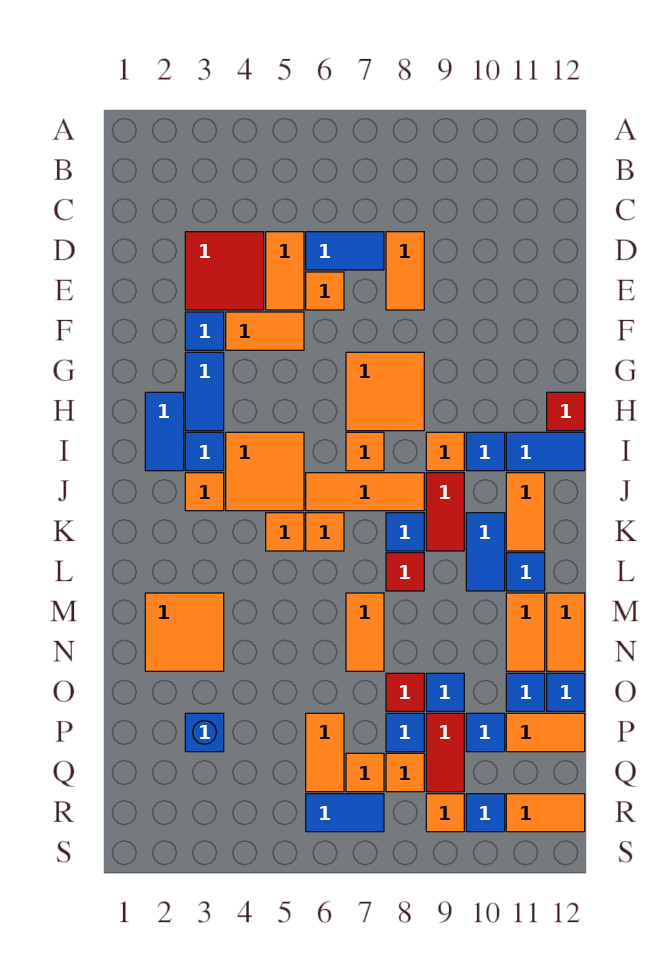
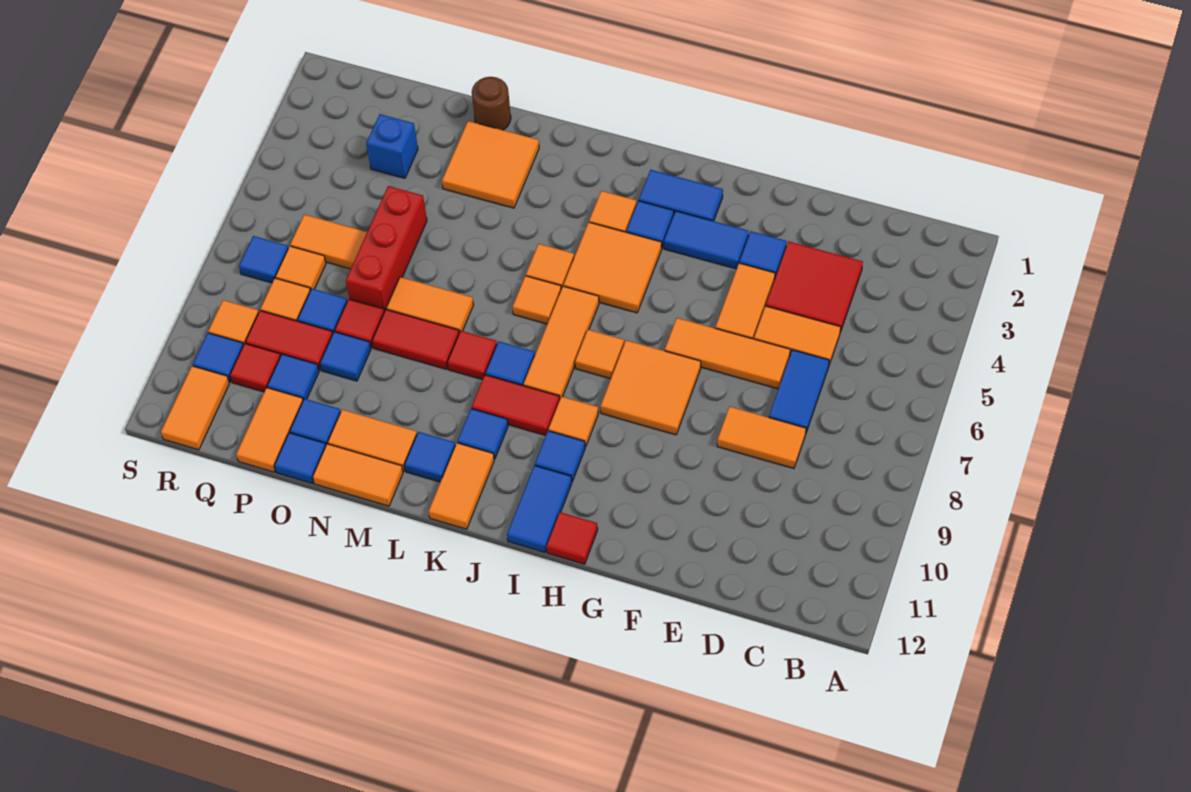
orange tile E6 level 1 -> orange tile E6:G6 level 1
orange tile J11:K11 level 1 -> orange tile K11:K12 level 1
blue tile K10:L10 level 1 -> blue tile K10 level 1
none -> red tile M8:N8 level 1
none -> brown round brick N1 level 1
none -> red brick O5:O7 level 1
none -> red tile Q10 level 1
blue tile R6:R7 level 1 -> blue tile R7 level 1

